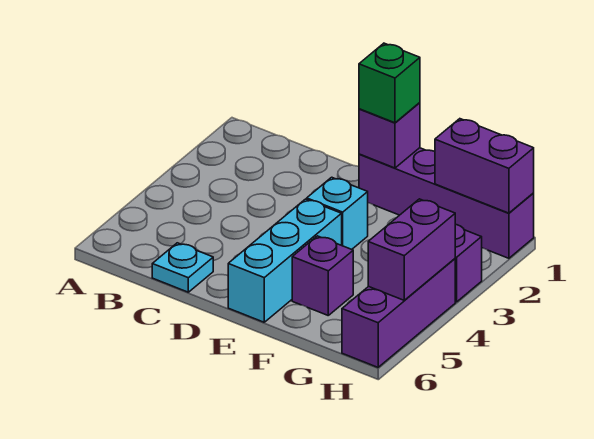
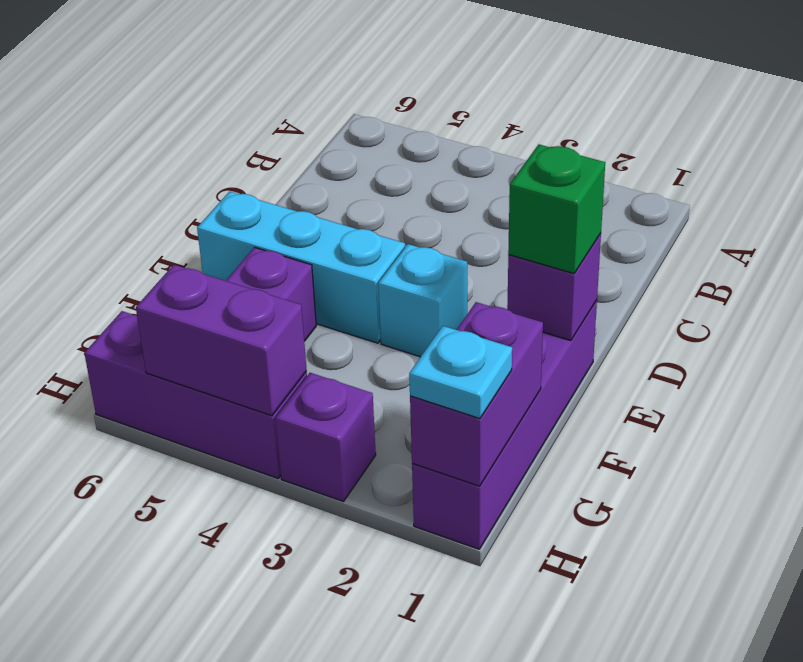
cyan plate C6 level 1 -> cyan plate H1 level 3

